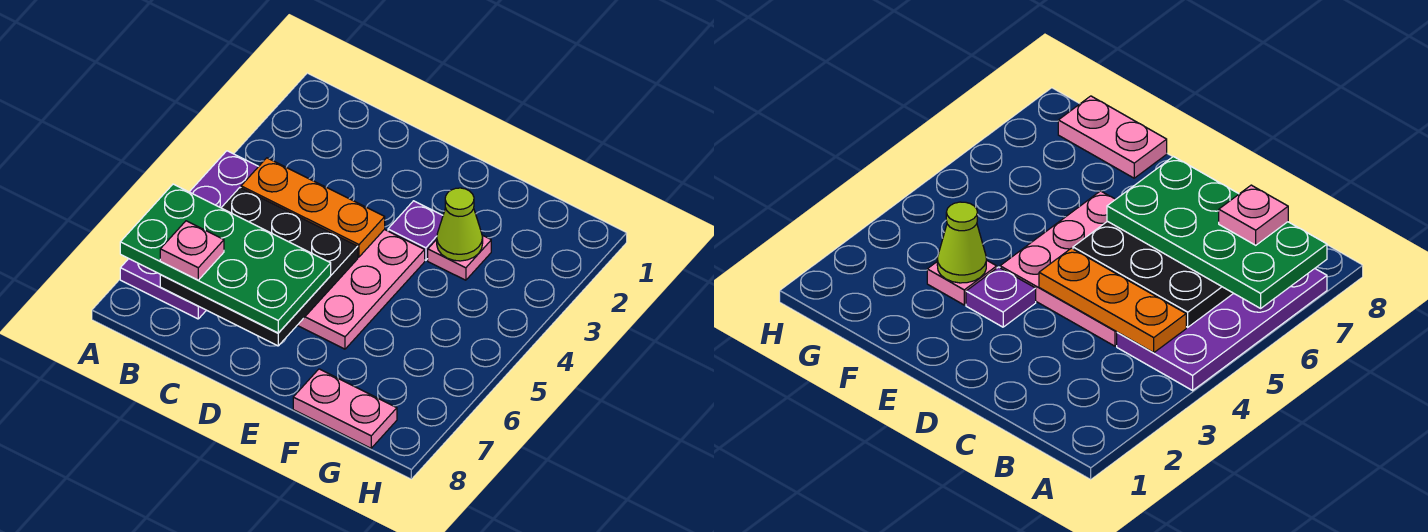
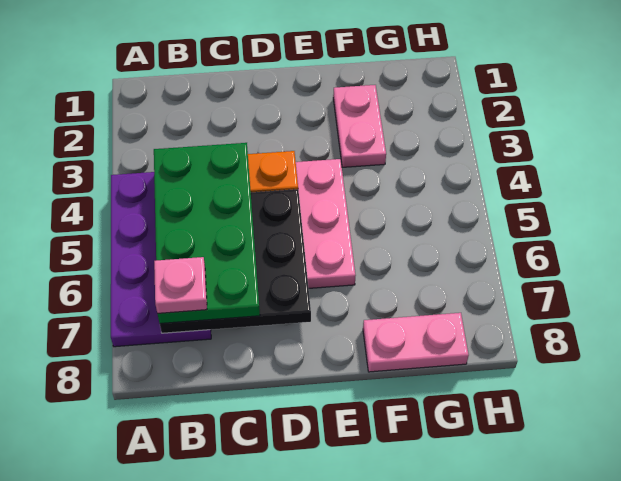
green plate A6:D7 level 3 -> green plate B4:C7 level 3
purple plate E3 level 1 -> none
pink plate F3 level 1 -> pink plate F2:F3 level 1
lime cone F3 level 2 -> none

